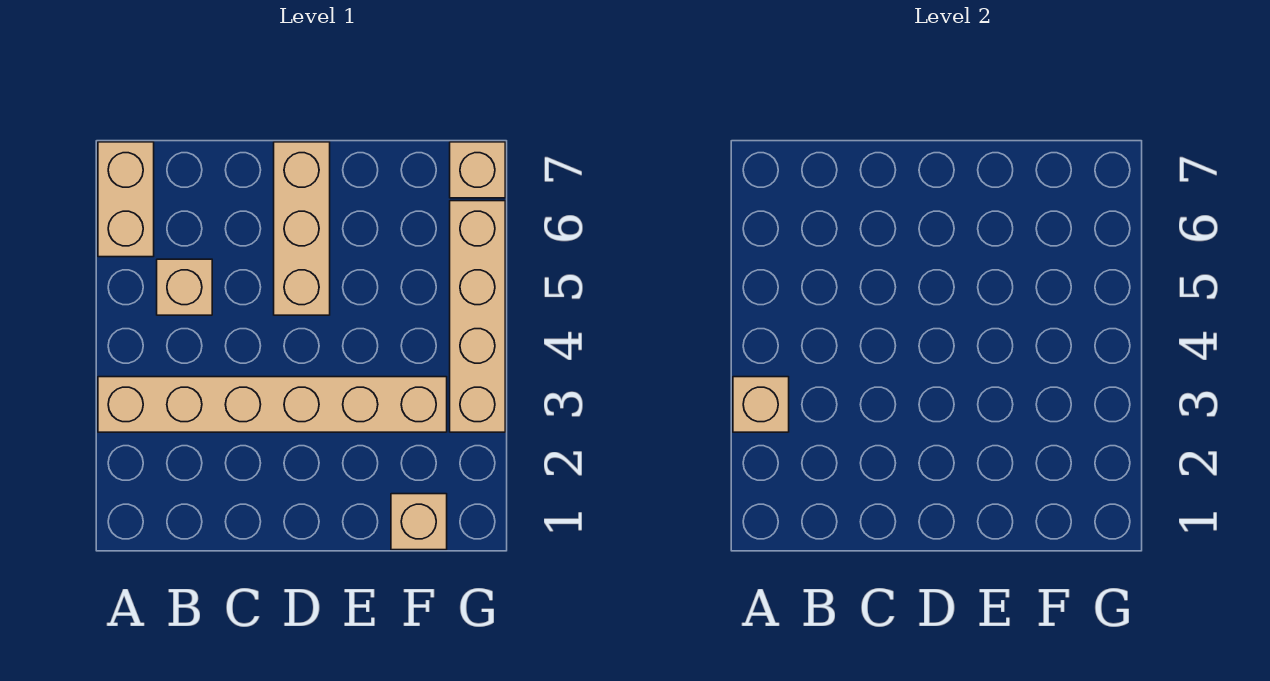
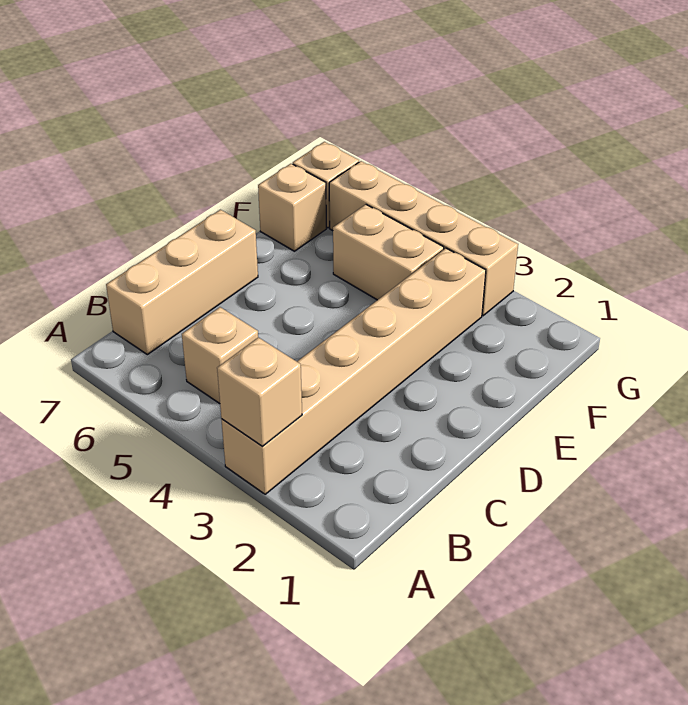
tan brick A6:A7 level 1 -> tan brick F4:F5 level 1
tan brick D5:D7 level 1 -> tan brick B7:D7 level 1
tan brick F1 level 1 -> tan brick F7 level 1

